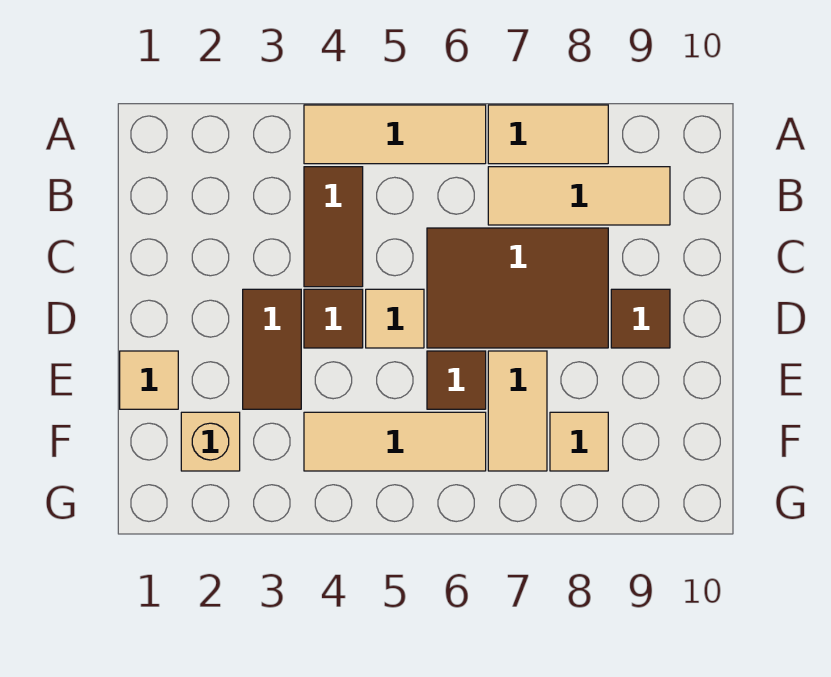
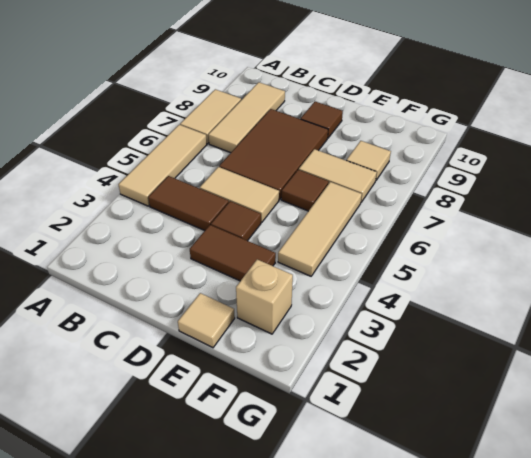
tan tile D5 level 1 -> tan tile C5:D5 level 1

